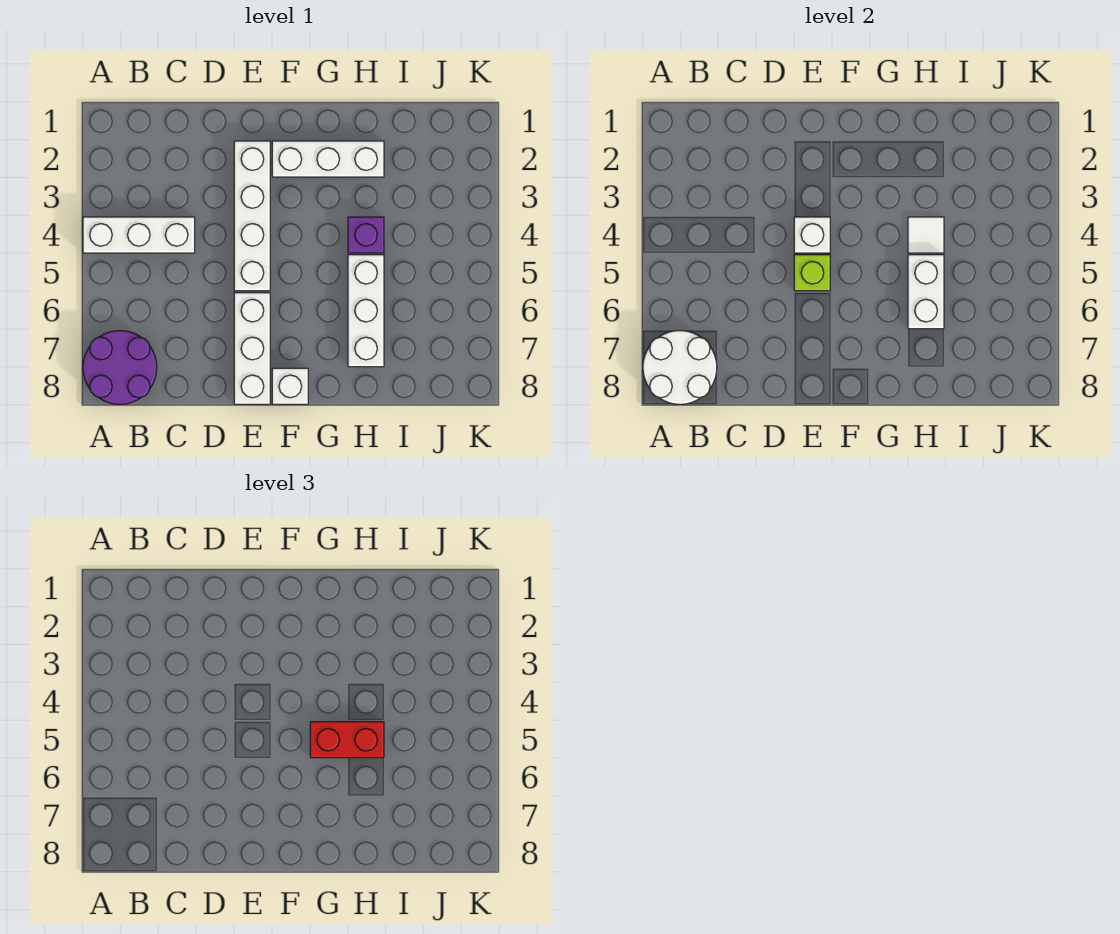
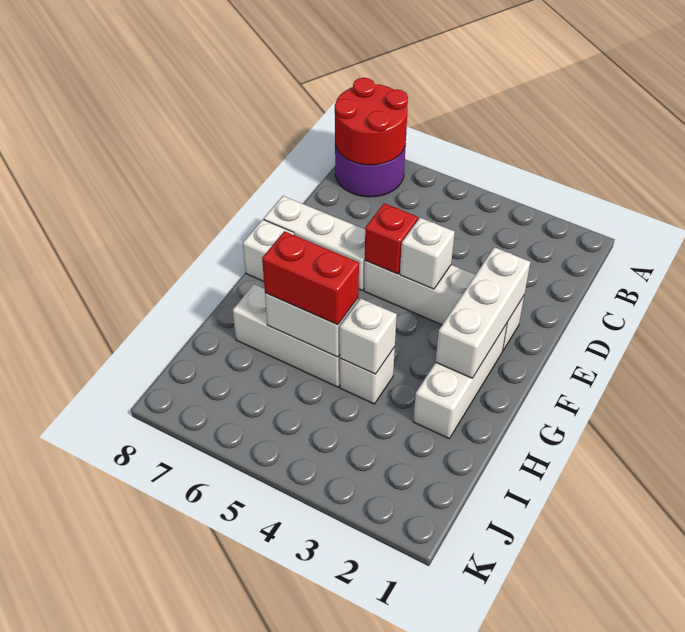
white brick A4:C4 level 1 -> white brick E2:G2 level 2
white round brick A7:B8 level 2 -> red round brick A7:B8 level 2
lime brick E5 level 2 -> red brick E5 level 2
red brick G5:H5 level 3 -> red brick H5:H6 level 3
purple brick H4 level 1 -> white brick H4 level 1
white tile H4 level 2 -> white brick H4 level 2

